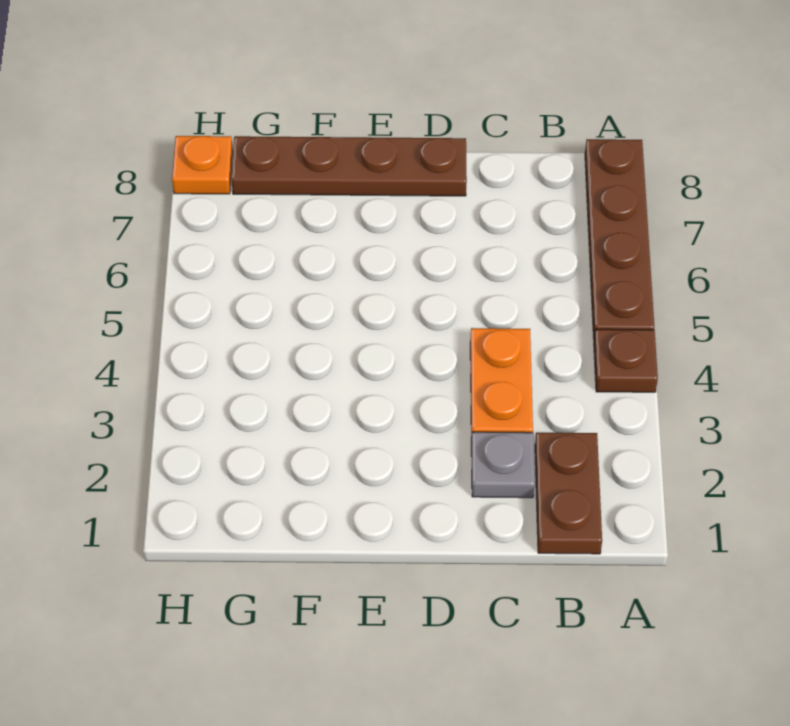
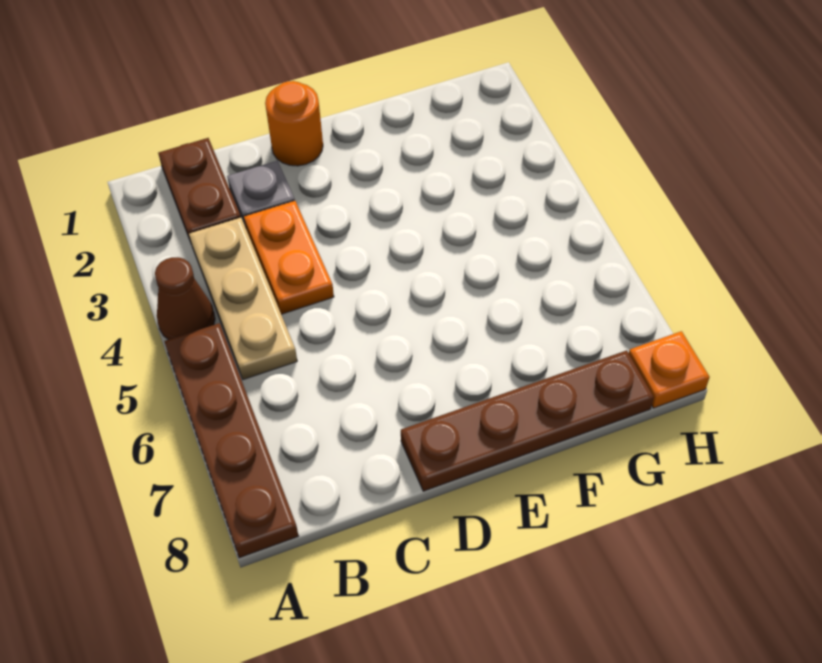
brown plate A4 level 1 -> brown cone A4 level 1
none -> tan plate B3:B5 level 1
none -> orange round brick D1 level 1

